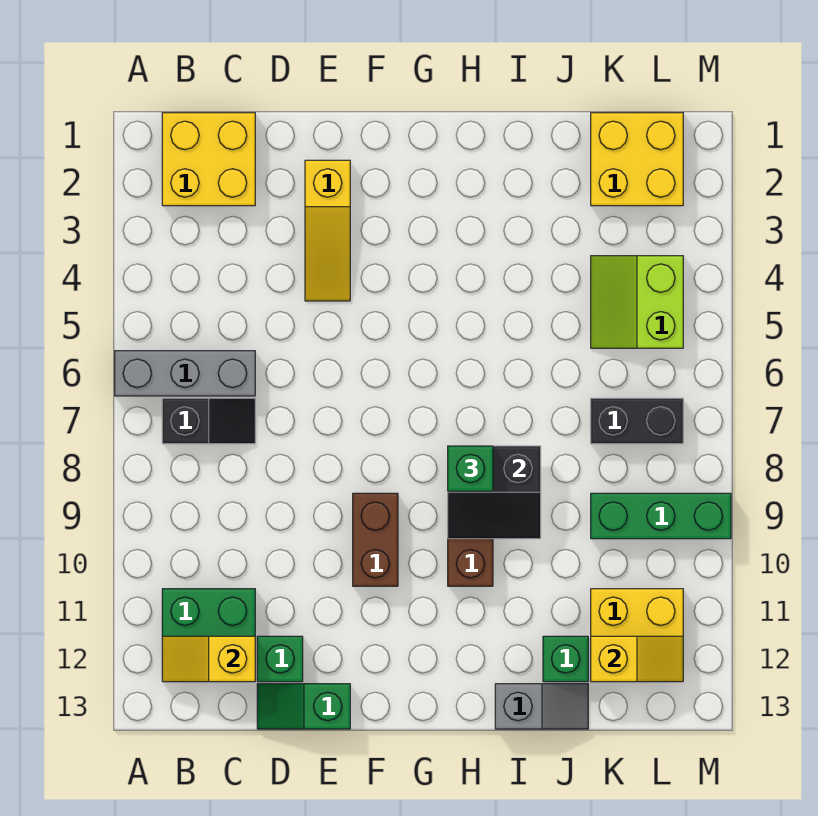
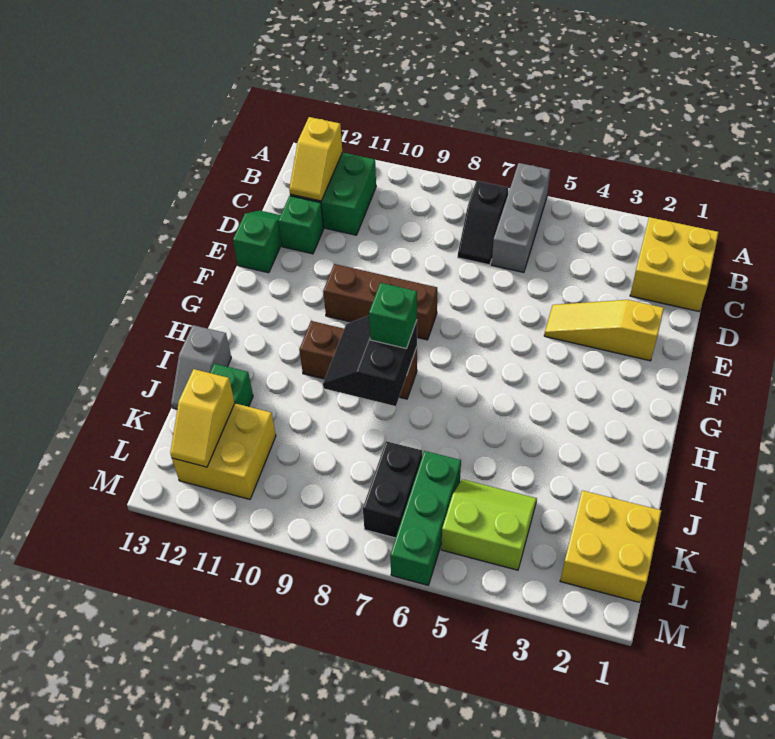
yellow slope B12:C12 level 2 top C -> yellow slope B12:C12 level 2 top B
brown brick F9:F10 level 1 -> brown brick F8:F10 level 1
green brick K9:M9 level 1 -> green brick K6:M6 level 1

